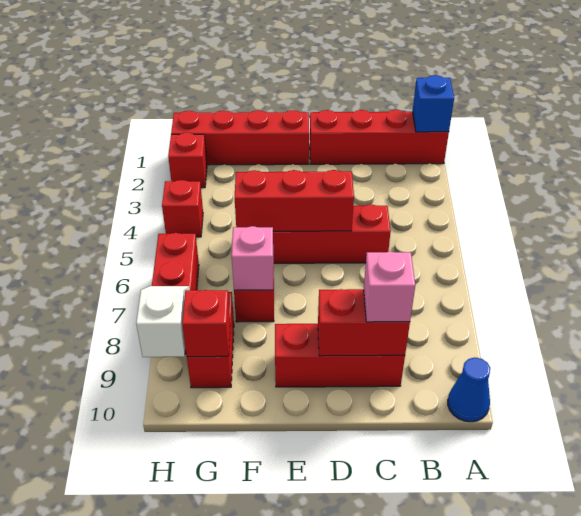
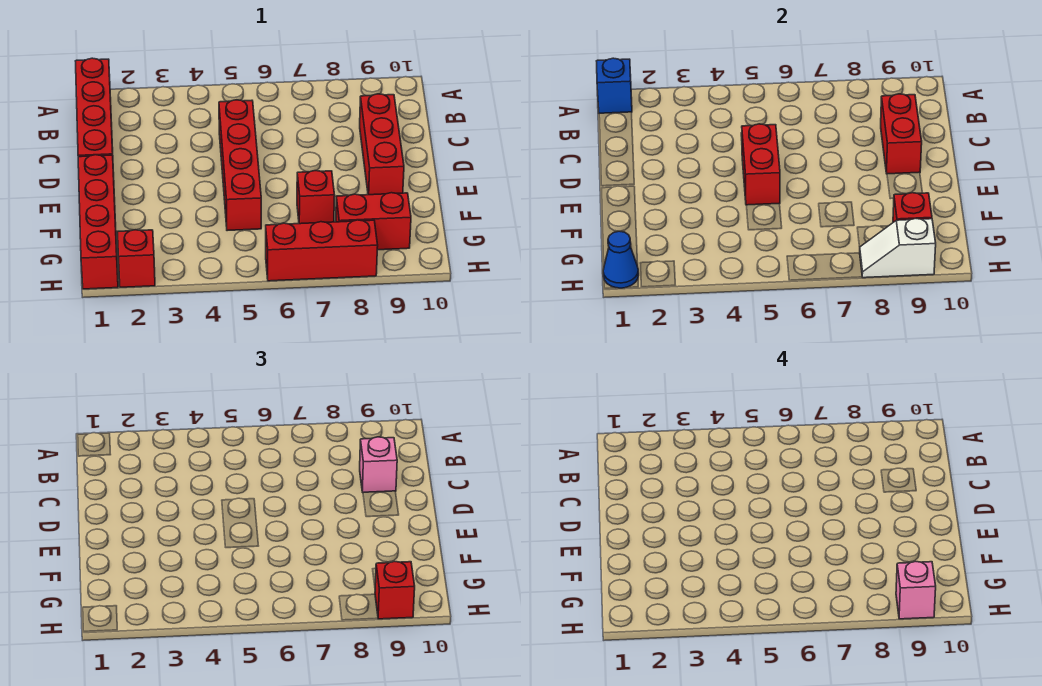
blue cone A10 level 1 -> blue cone H1 level 2
red brick D5:F5 level 2 -> red brick D5:E5 level 2
pink brick F7 level 2 -> pink brick H9 level 4
red brick H4 level 1 -> red brick H9 level 3

